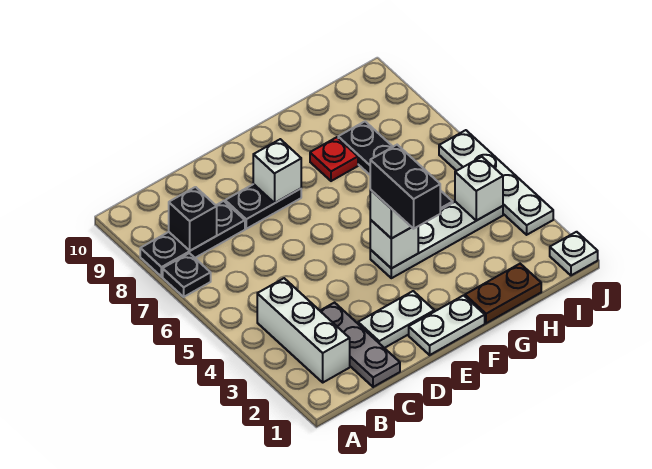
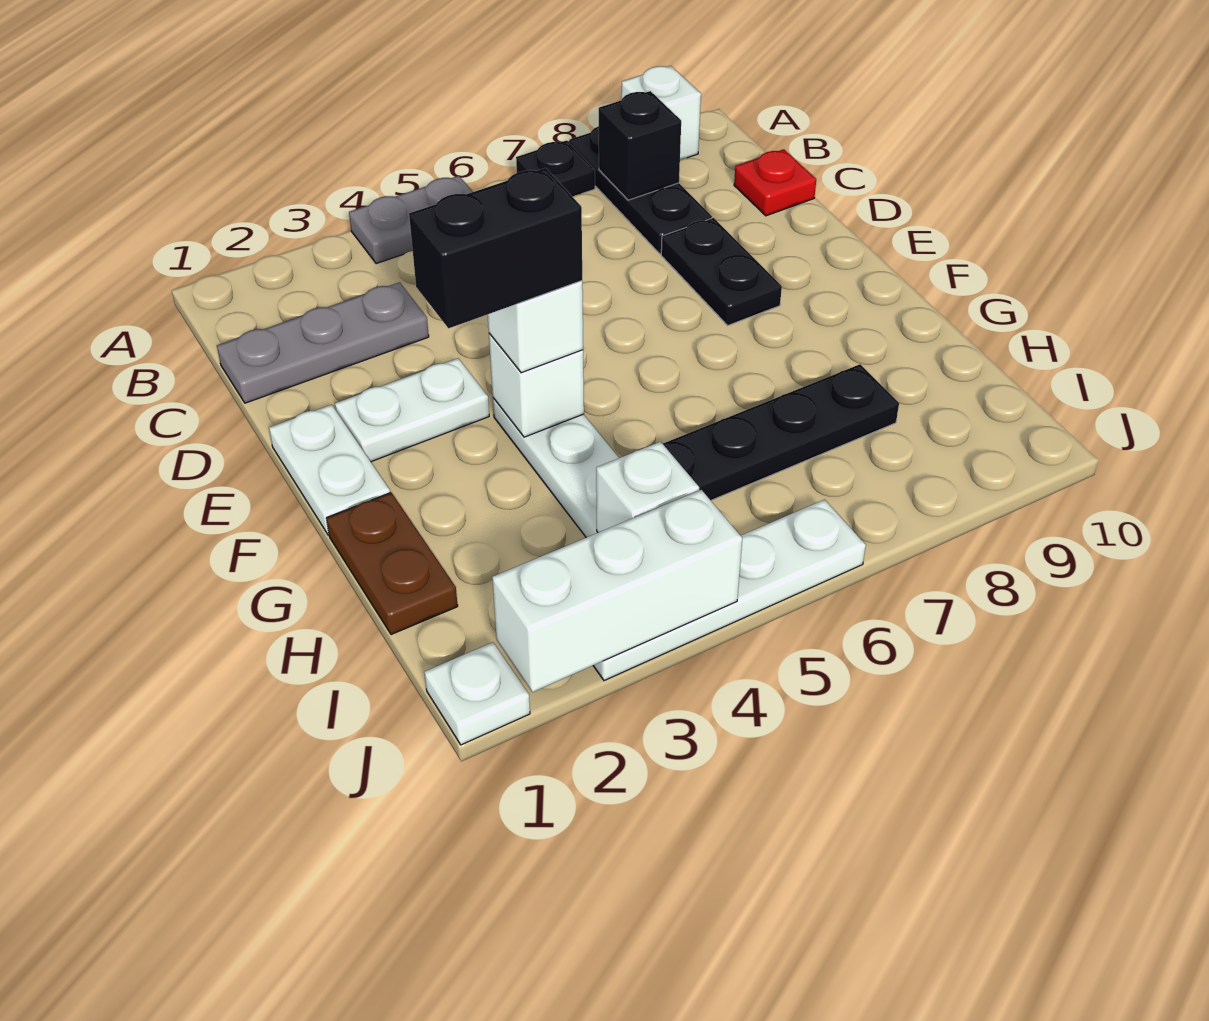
none -> grey plate A4:A5 level 1
white brick B2:B4 level 1 -> white brick J2:J4 level 2
white plate D2:E2 level 1 -> white plate E2:E3 level 1
white brick E8 level 2 -> white brick A9 level 1
red plate G8 level 1 -> red plate C10 level 1

